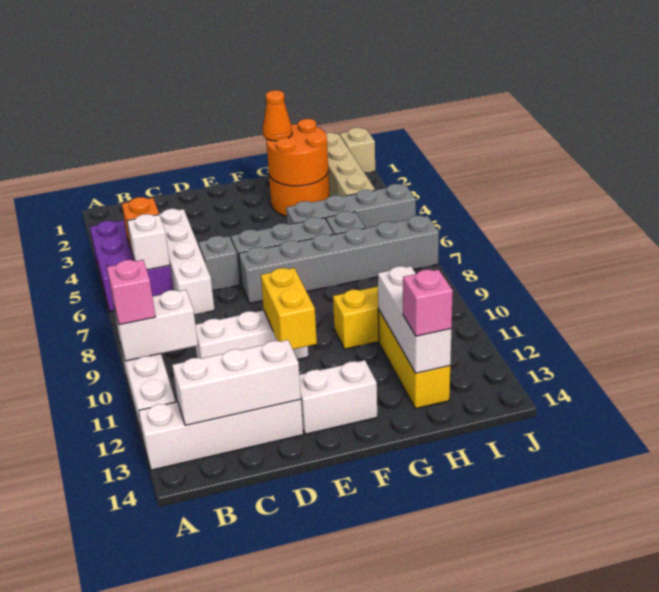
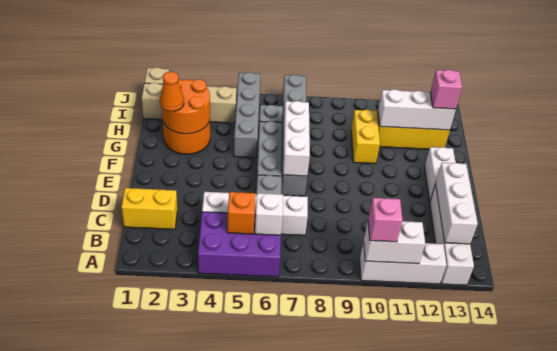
white brick A10:B10 level 2 -> white brick A10:A11 level 2
white brick C10:E10 level 1 -> white brick E7:G7 level 2
yellow brick E10:E11 level 2 -> yellow brick C1:C2 level 1

